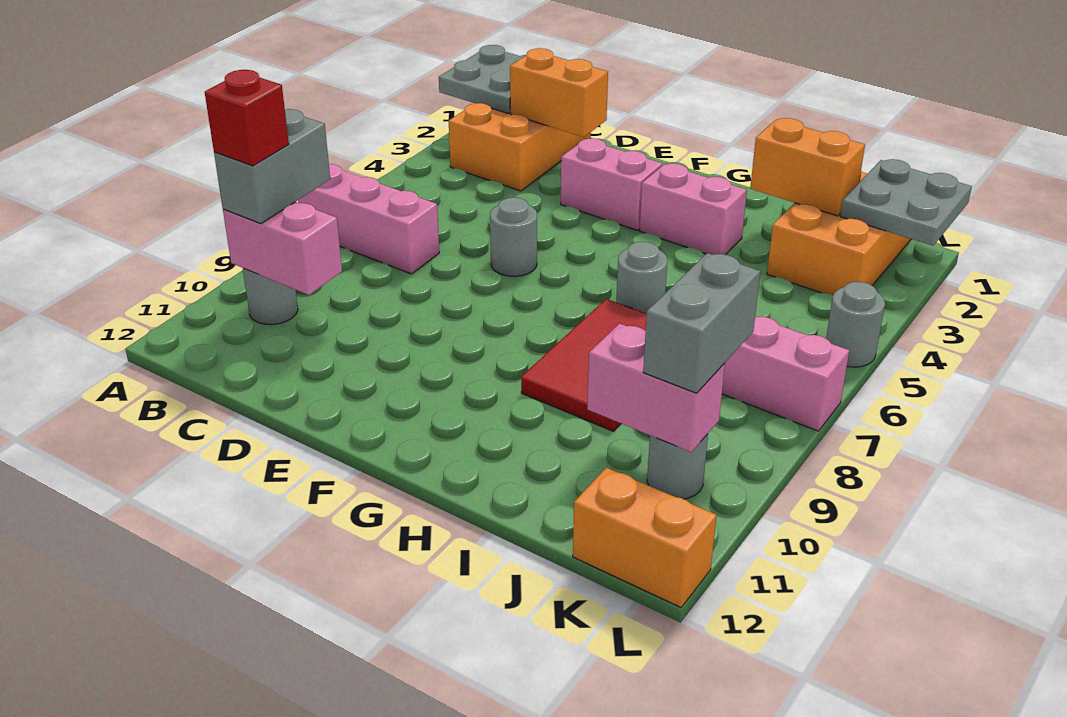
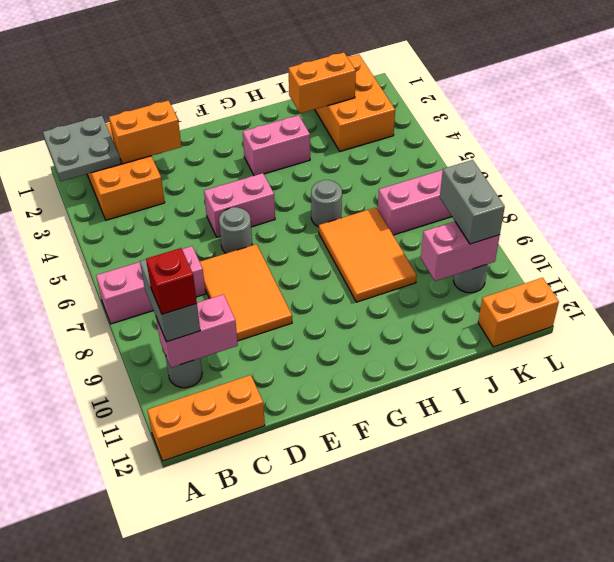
none -> orange brick A12:C12 level 1
none -> orange tile D7:E9 level 1
pink brick E3:F3 level 1 -> pink brick E5:F5 level 1
red tile H7:I9 level 1 -> orange tile H7:I9 level 1
grey plate K1:L2 level 2 -> none
grey round brick L5 level 1 -> none

